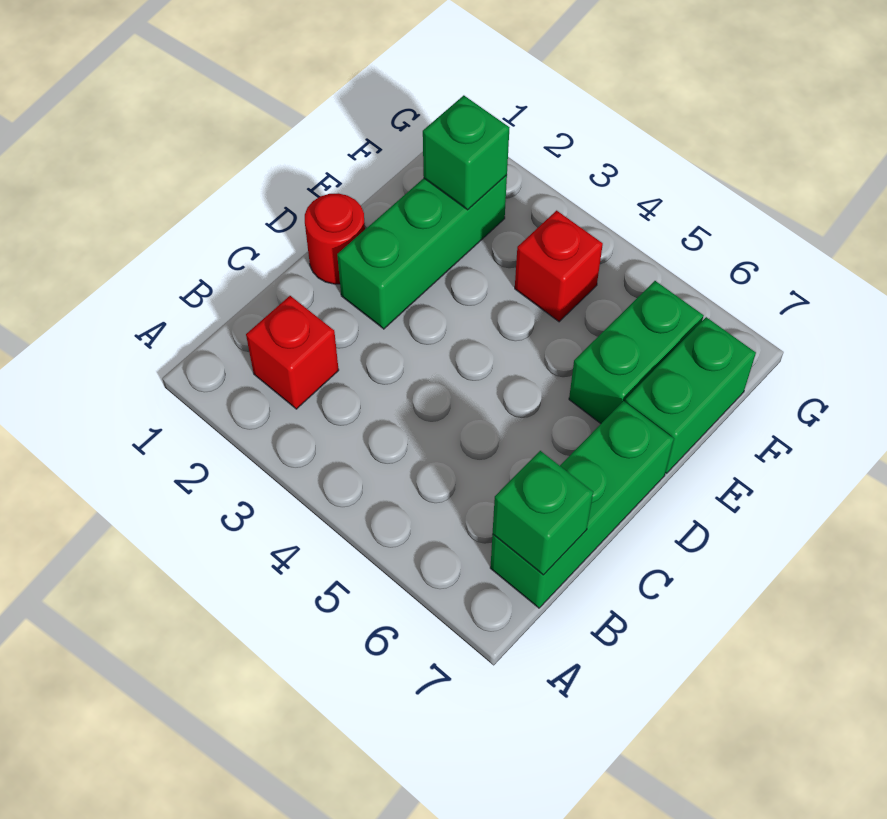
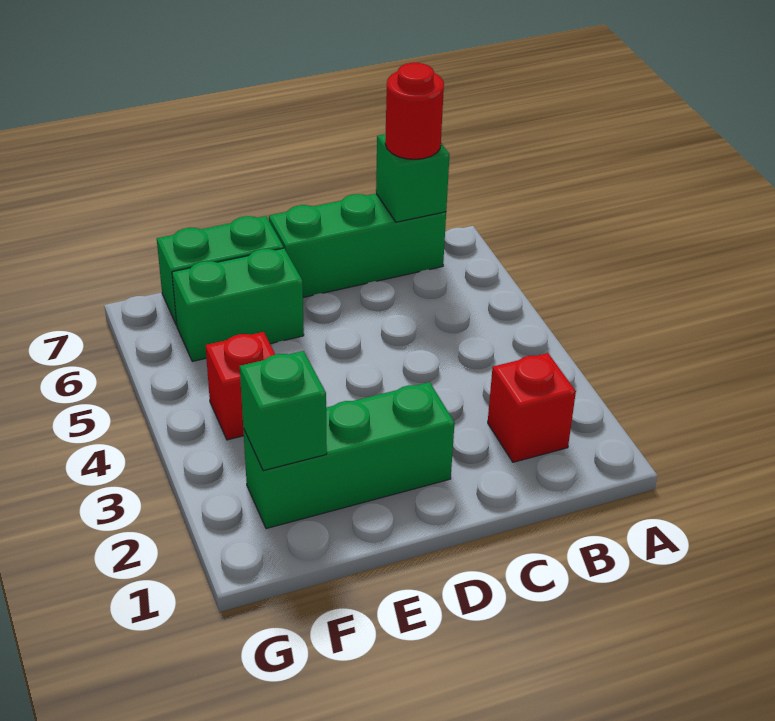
red round brick D1 level 1 -> red round brick B7 level 3

